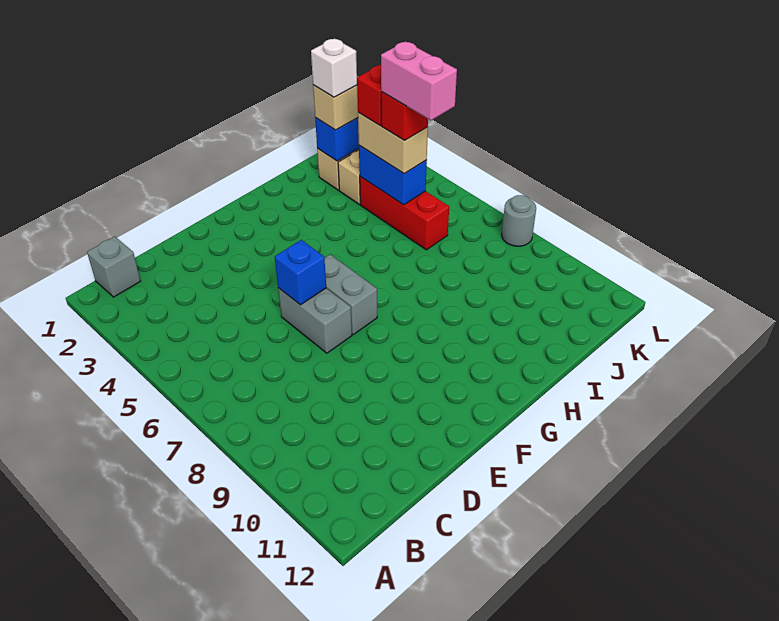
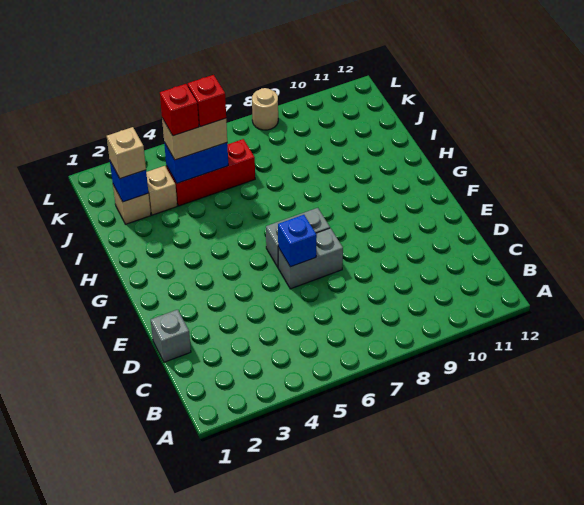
grey brick B1 level 1 -> grey brick D1 level 1
white brick J2 level 4 -> none
pink brick J5:J6 level 5 -> none
grey round brick L8 level 1 -> tan round brick L8 level 1

